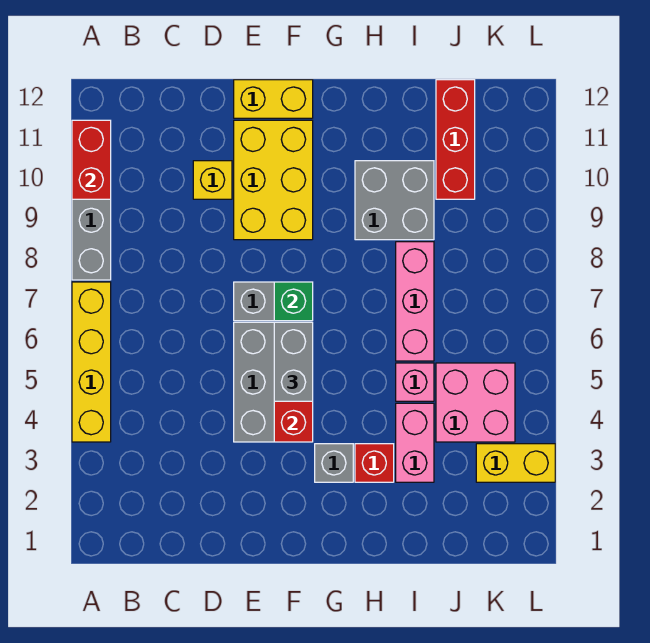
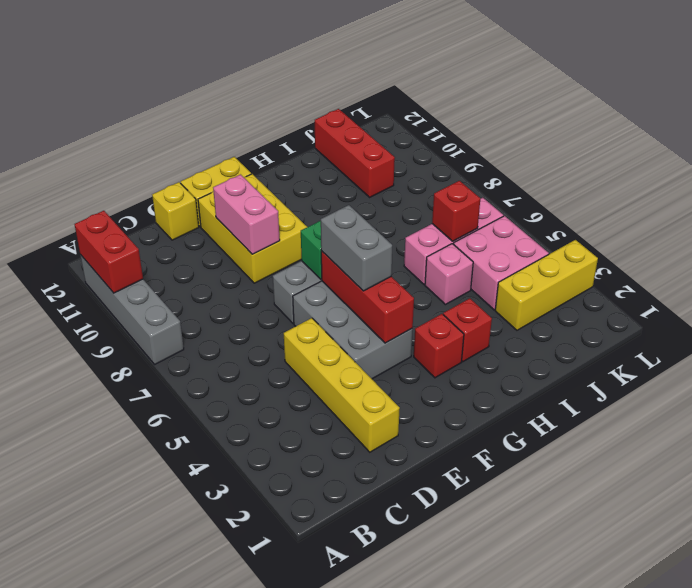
yellow brick A4:A7 level 1 -> yellow brick D2:D5 level 1
yellow brick D10 level 1 -> yellow brick D12 level 1
grey brick G3 level 1 -> red brick G3 level 1
grey brick H9:I10 level 1 -> none
pink brick I3:I4 level 1 -> pink brick E9:E10 level 2
pink brick I6:I8 level 1 -> pink brick I6:K6 level 1
none -> red brick J6 level 2
yellow brick K3:L3 level 1 -> yellow brick J3:L3 level 1

